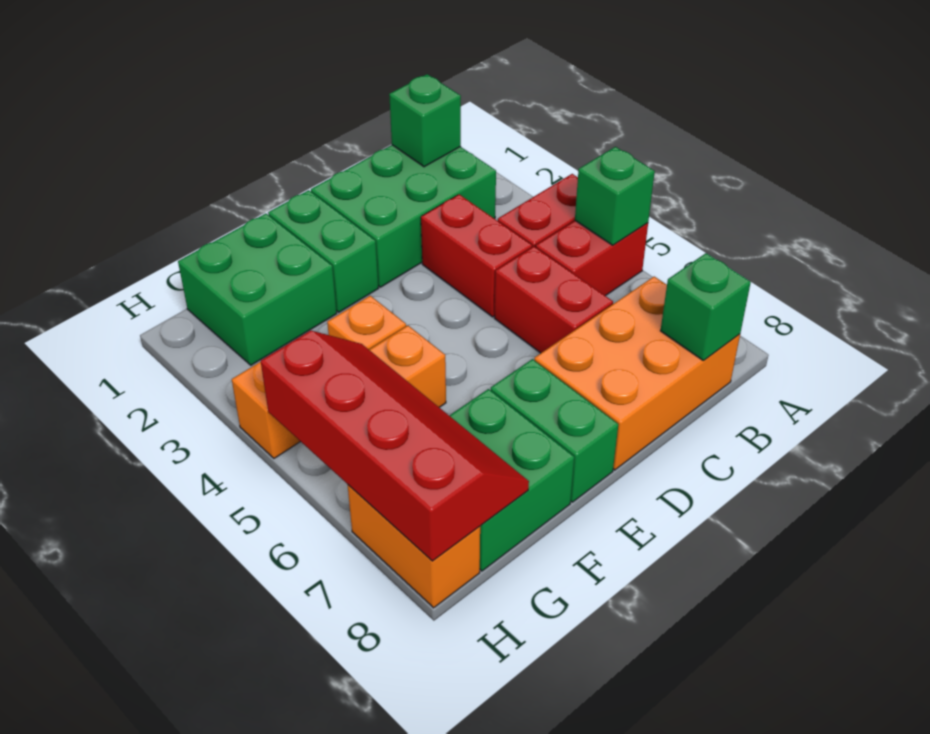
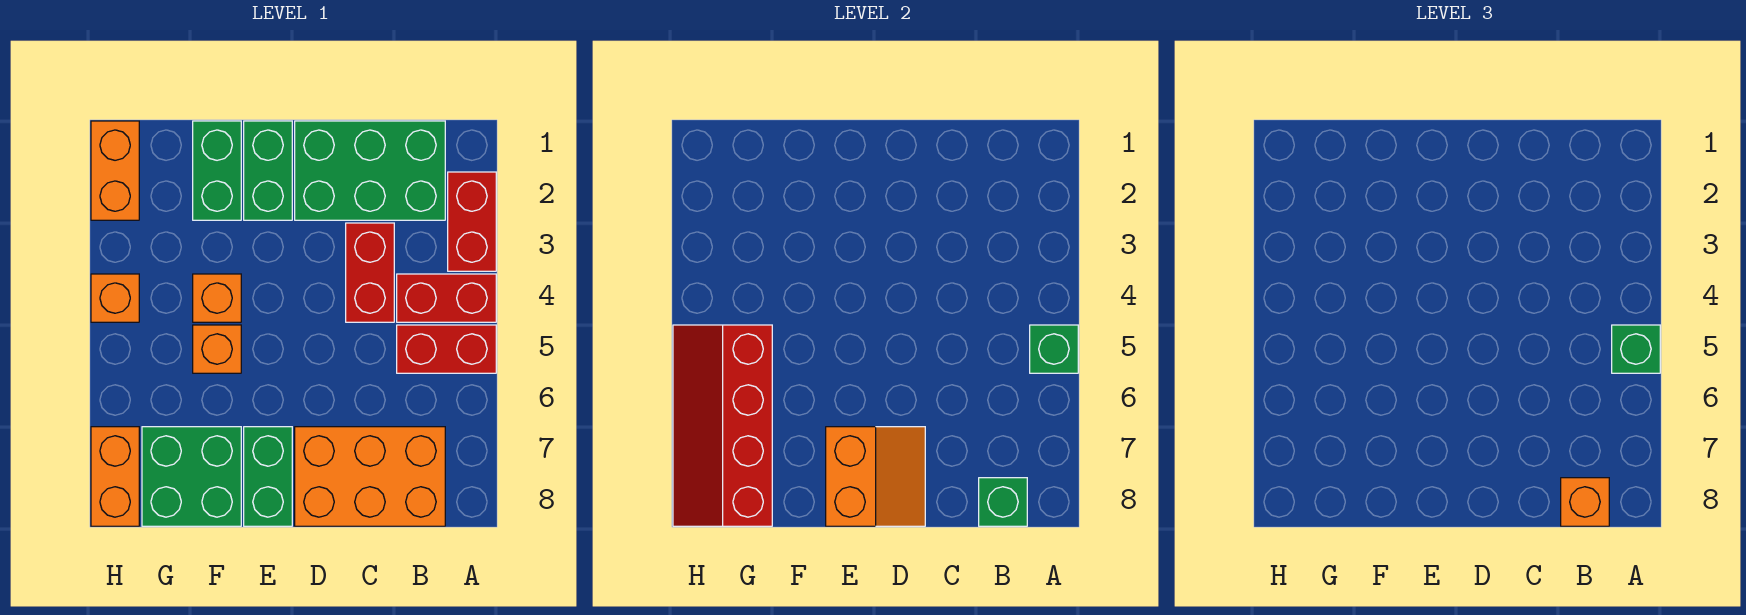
green brick B1 level 2 -> green brick A5 level 3
none -> orange brick B8 level 3
red brick C5:C6 level 1 -> red brick A2:A3 level 1
none -> orange slope D7:E8 level 2 top E
green brick F1:G2 level 1 -> green brick F1:F2 level 1
red slope G5:H8 level 2 top H -> red slope G5:H8 level 2 top G
none -> orange brick H1:H2 level 1

